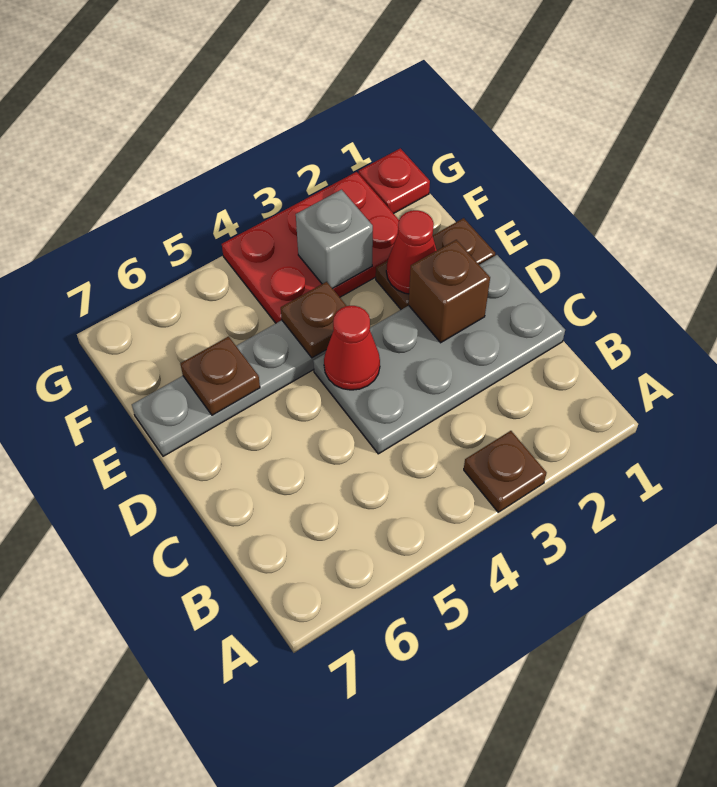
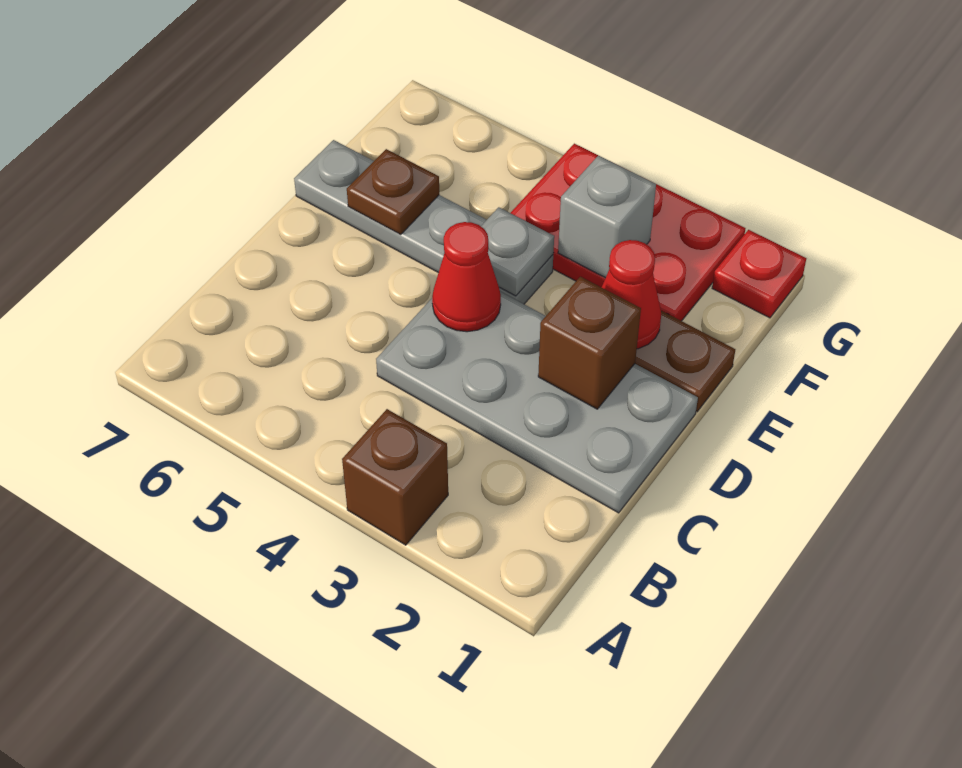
brown plate A3 level 1 -> brown brick A3 level 1
brown plate E4 level 2 -> grey plate E4 level 2

